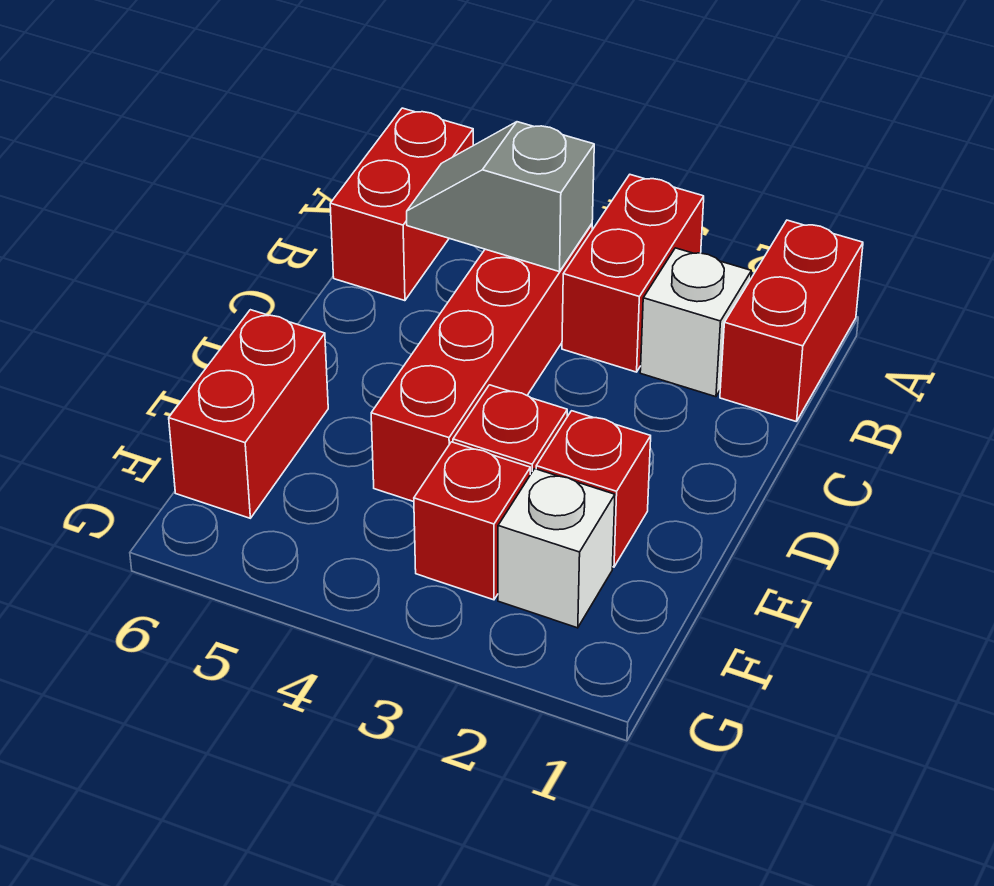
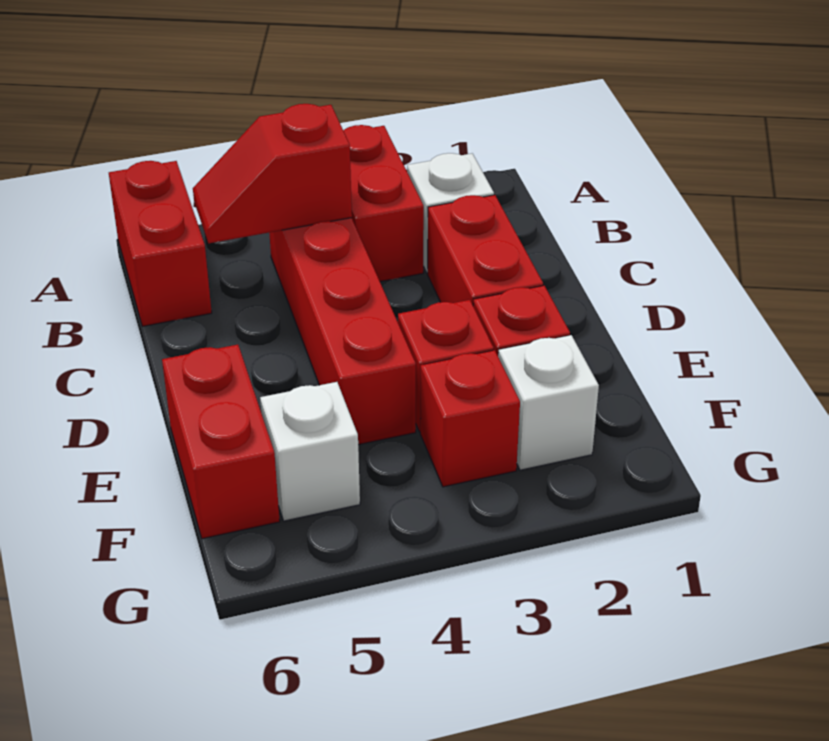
red brick A1:B1 level 1 -> red brick C2:D2 level 1
grey slope B4:B5 level 2 top 4 -> red slope B4:B5 level 2 top 4
none -> white brick F5 level 1

